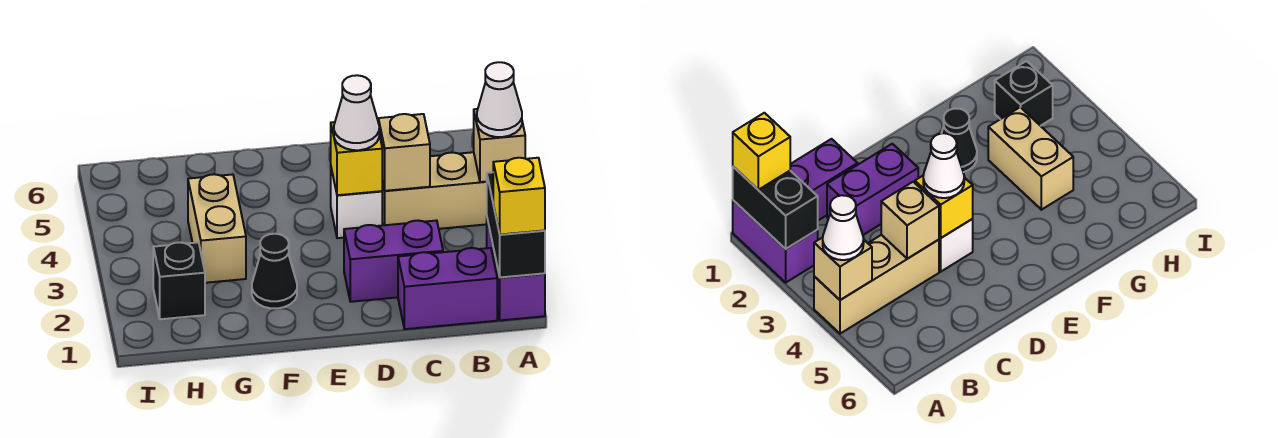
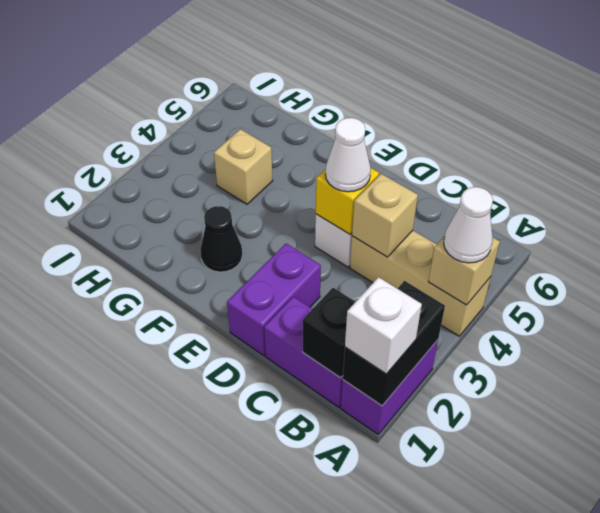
yellow brick A1 level 3 -> white brick A1 level 3
purple brick C2:D2 level 1 -> purple brick D1:D2 level 1
tan brick G3:G4 level 1 -> tan brick G4 level 1
black brick H2 level 1 -> black brick B1 level 2

